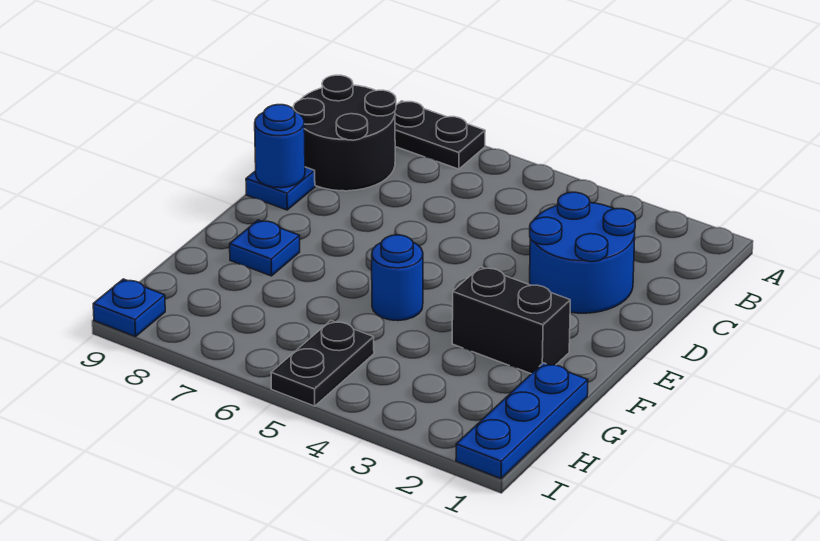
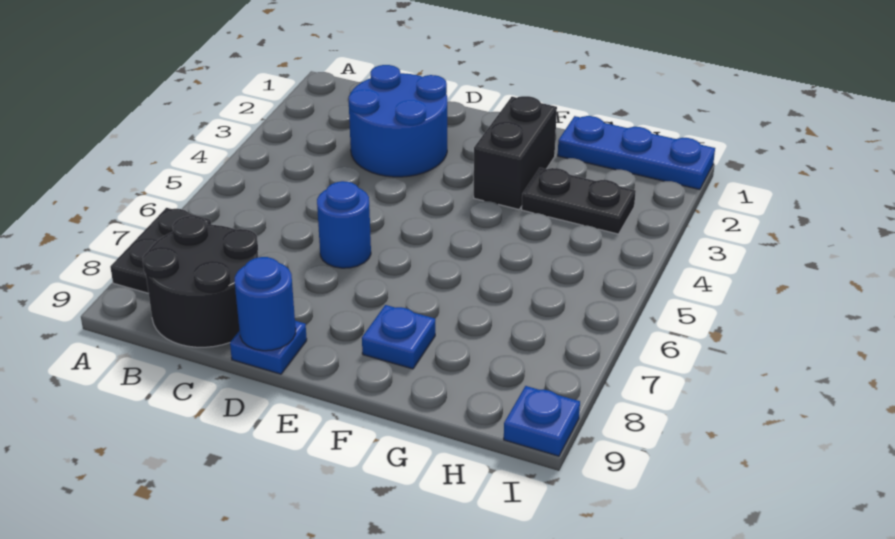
blue round brick F5 level 1 -> blue round brick D6 level 1
black plate H5:I5 level 1 -> black plate G3:H3 level 1

